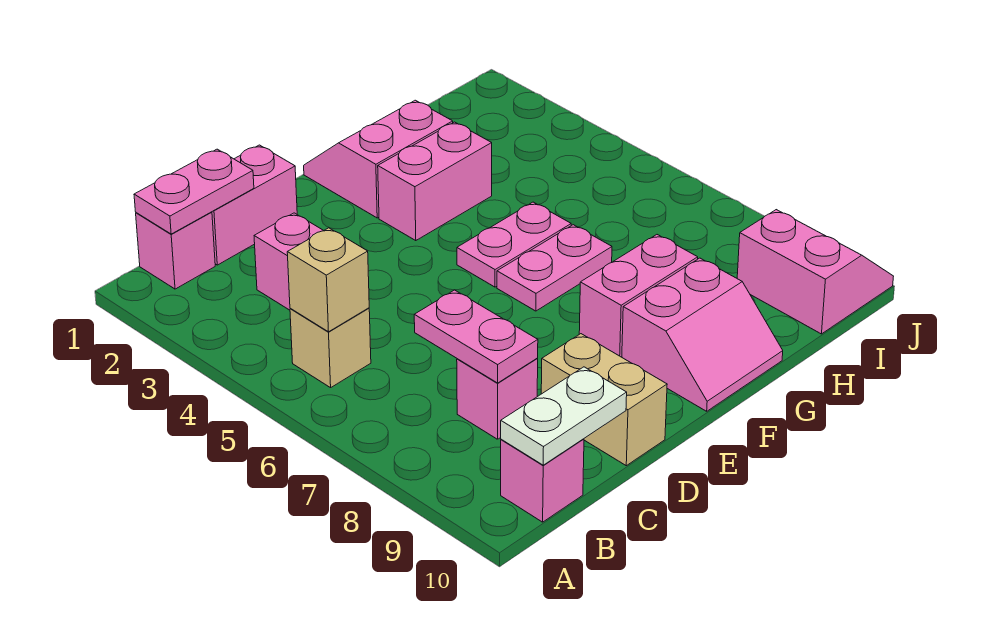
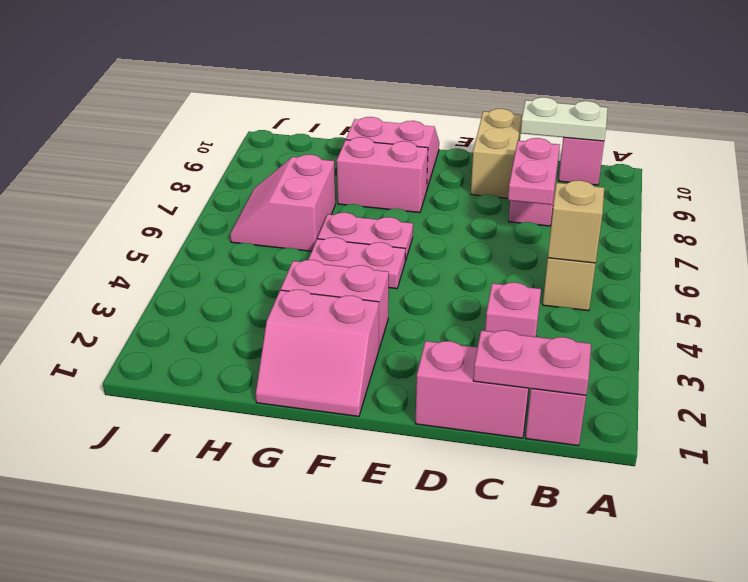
pink slope I9:J10 level 1 top I -> pink slope H6:I7 level 1 top H

